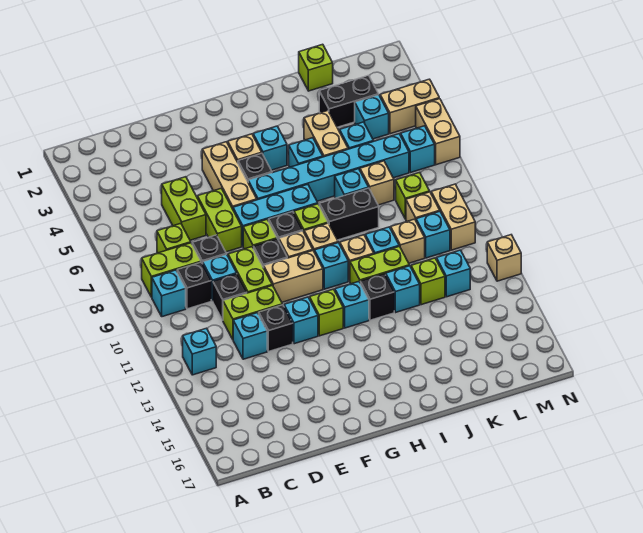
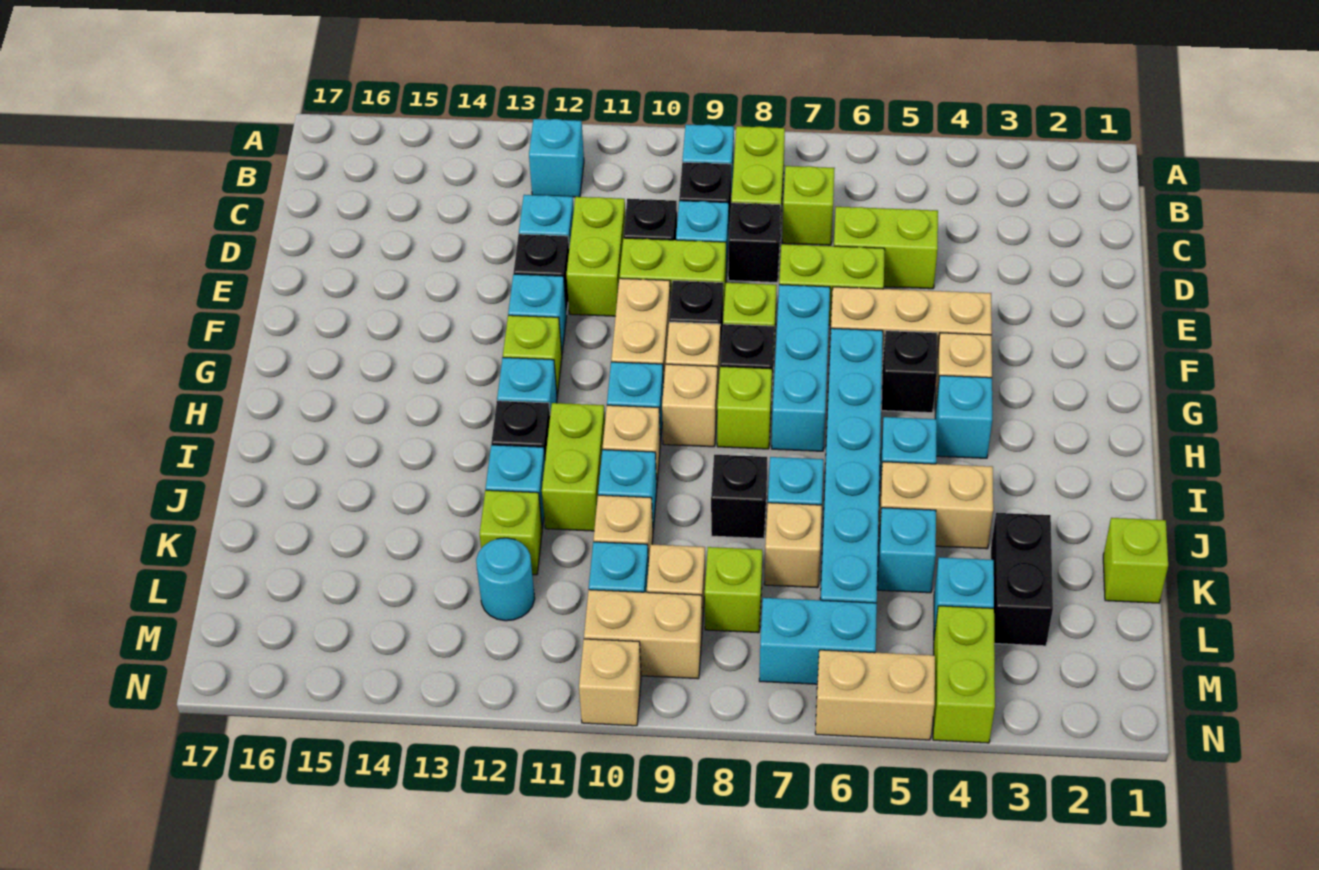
black brick I8:J8 level 1 -> black brick J8 level 1
cyan brick L12 level 1 -> cyan round brick L12 level 1
tan brick M4:N4 level 1 -> lime brick M4:N4 level 1
cyan brick M6 level 1 -> cyan brick M6:M7 level 1
tan brick N12 level 1 -> tan brick N10 level 1

